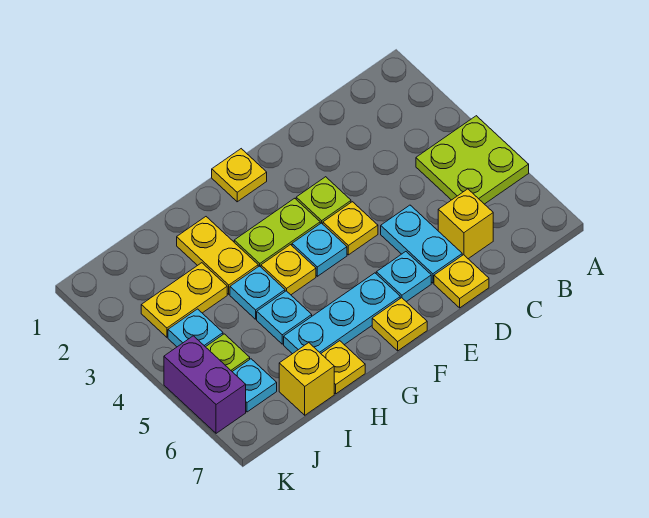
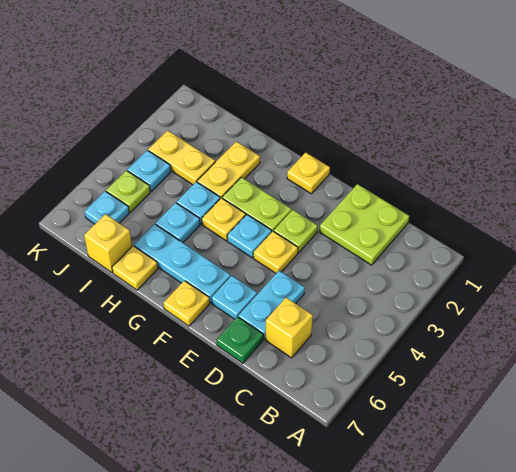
lime plate A4:B5 level 1 -> lime plate C1:D2 level 1
yellow plate D7 level 1 -> green plate D7 level 1
purple brick K5:K6 level 1 -> none

